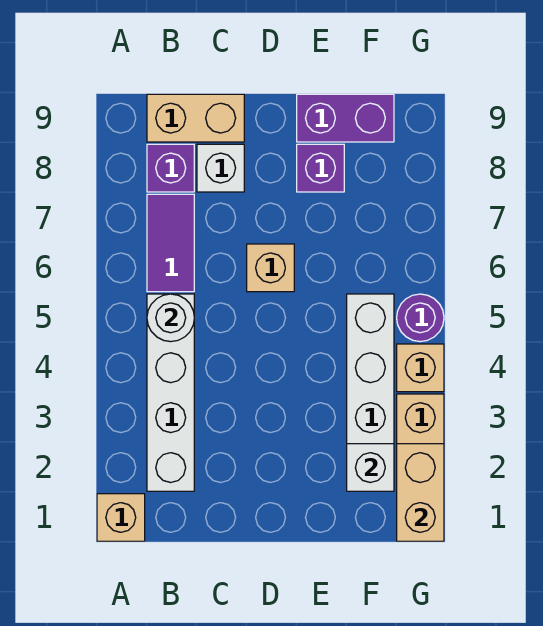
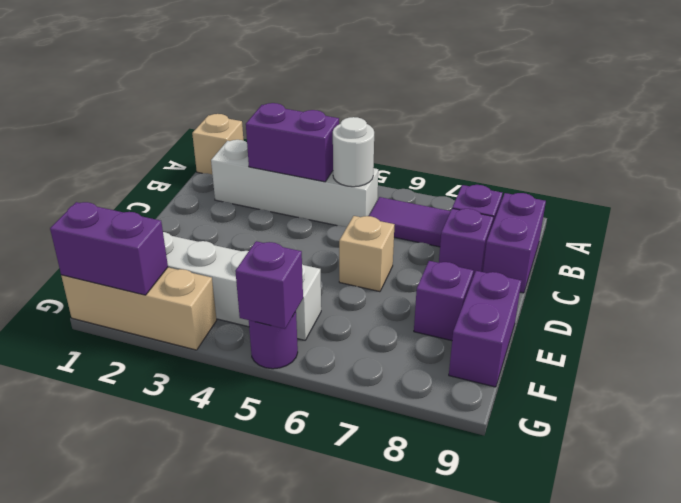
none -> purple brick B3:B4 level 2
tan brick B9:C9 level 1 -> purple brick B9:C9 level 1
white brick C8 level 1 -> purple brick C8 level 1
white brick F2 level 2 -> none
tan brick G1:G2 level 2 -> purple brick G1:G2 level 2
tan brick G4 level 1 -> none
none -> purple brick G5 level 2

